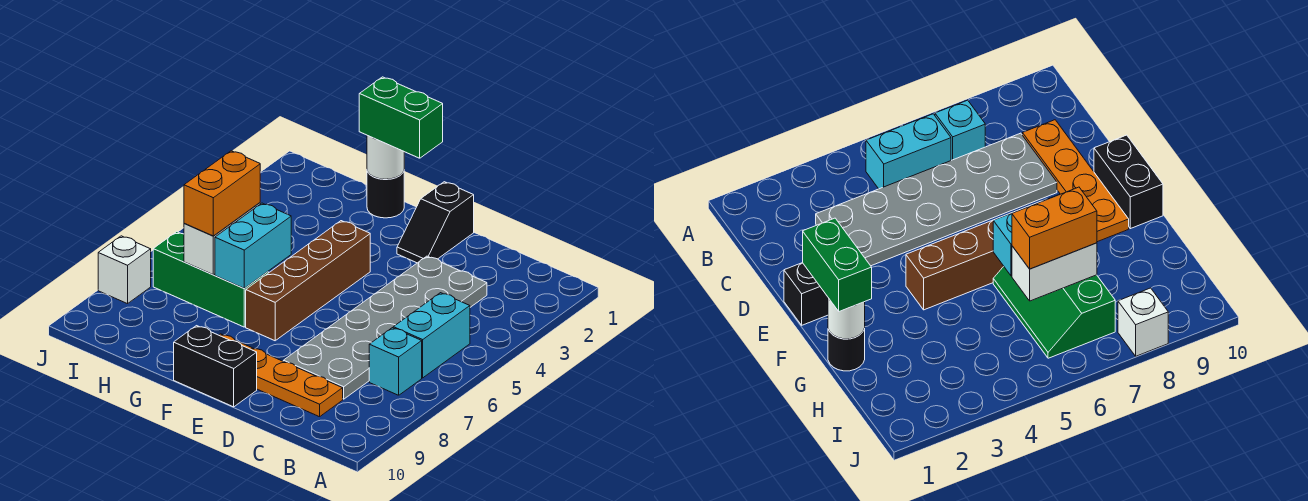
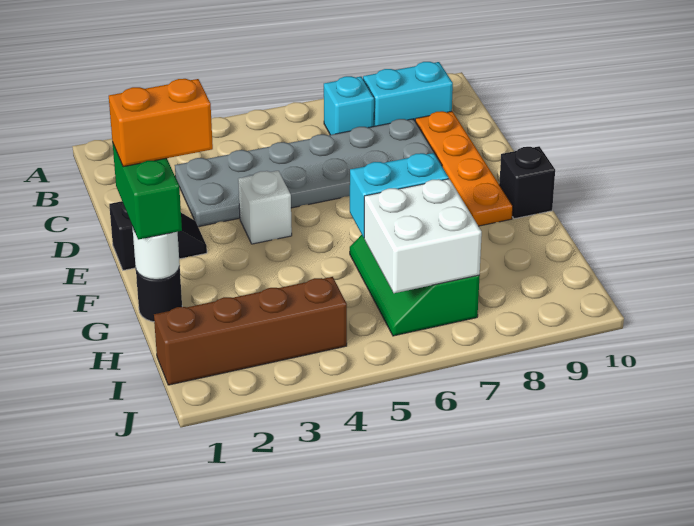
cyan brick B5:B6 level 1 -> cyan brick B8:B9 level 1
black brick E10:F10 level 1 -> black brick F10 level 1
brown brick F4:F7 level 1 -> brown brick I1:I4 level 1
white brick H6:H7 level 2 -> white brick H6:I7 level 2
orange brick H6:H7 level 3 -> orange brick F1:F2 level 4
white brick J8 level 1 -> white brick E4 level 1

